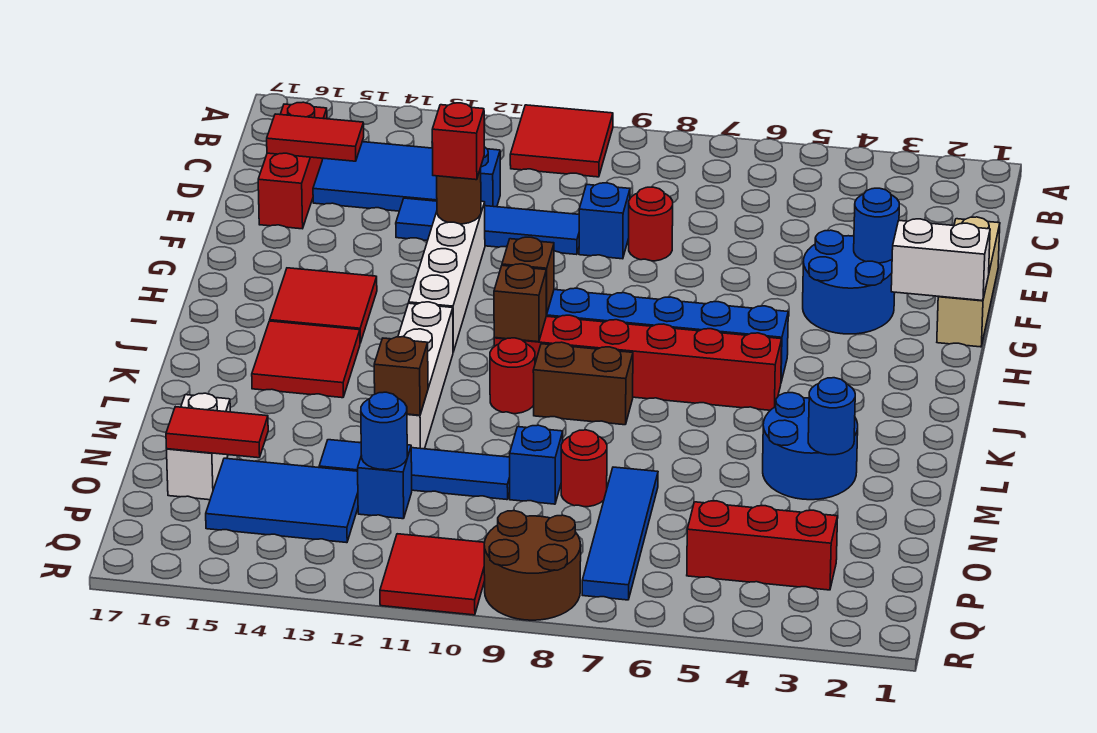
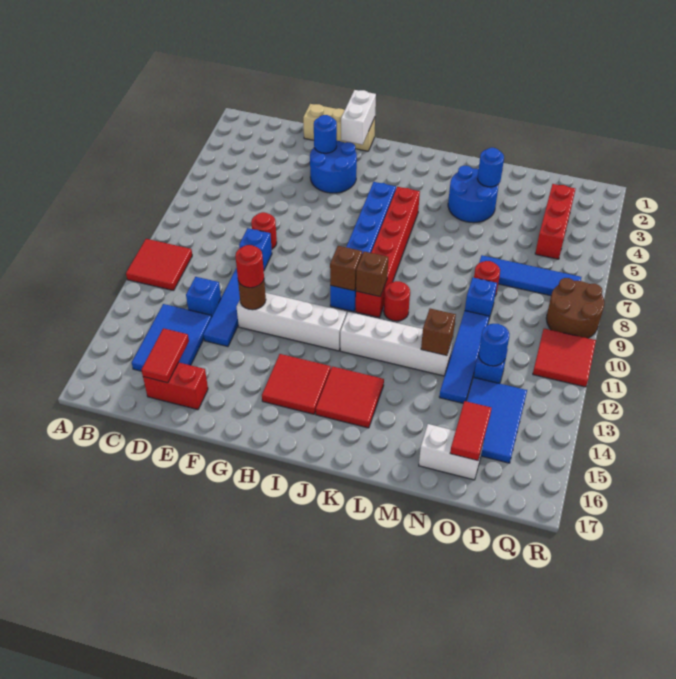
red brick C16:E16 level 1 -> red brick D16:E16 level 1
red brick F12 level 3 -> red round brick F12 level 3
brown brick K8:K9 level 1 -> none

